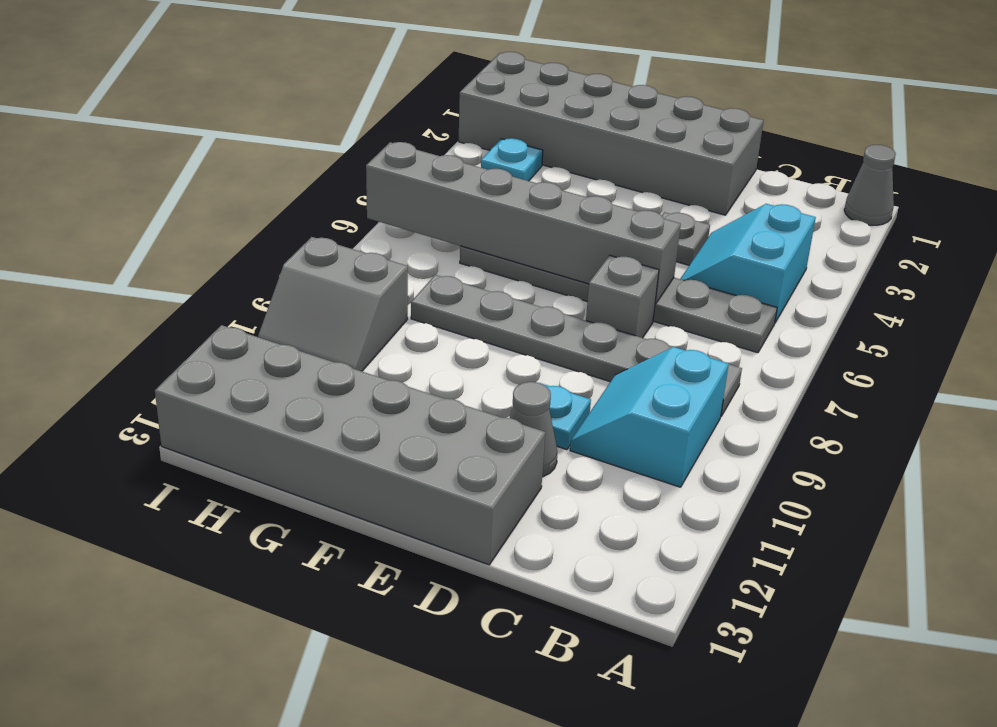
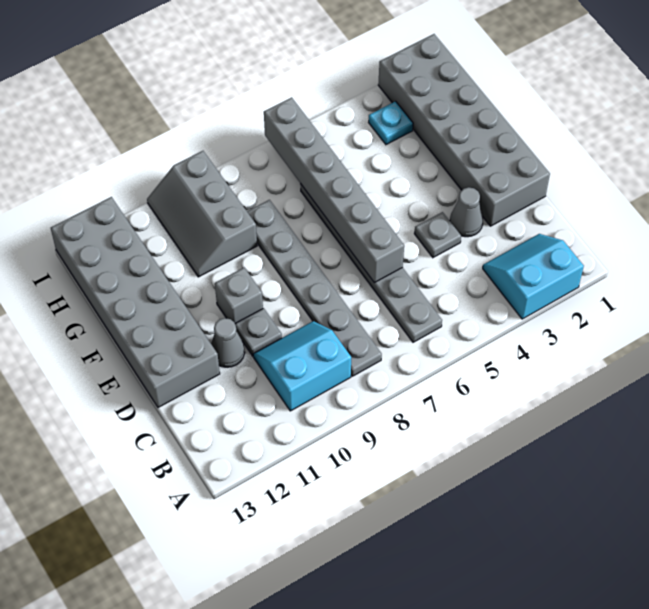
grey cone A1 level 1 -> grey cone D3 level 1
cyan slope B4:C5 level 1 top B -> cyan slope A2:B3 level 1 top A
grey brick D7 level 1 -> grey brick E10 level 1
cyan plate D10 level 1 -> grey plate D10 level 1
grey slope H9:I10 level 1 top 9 -> grey slope G9:I10 level 1 top 9

